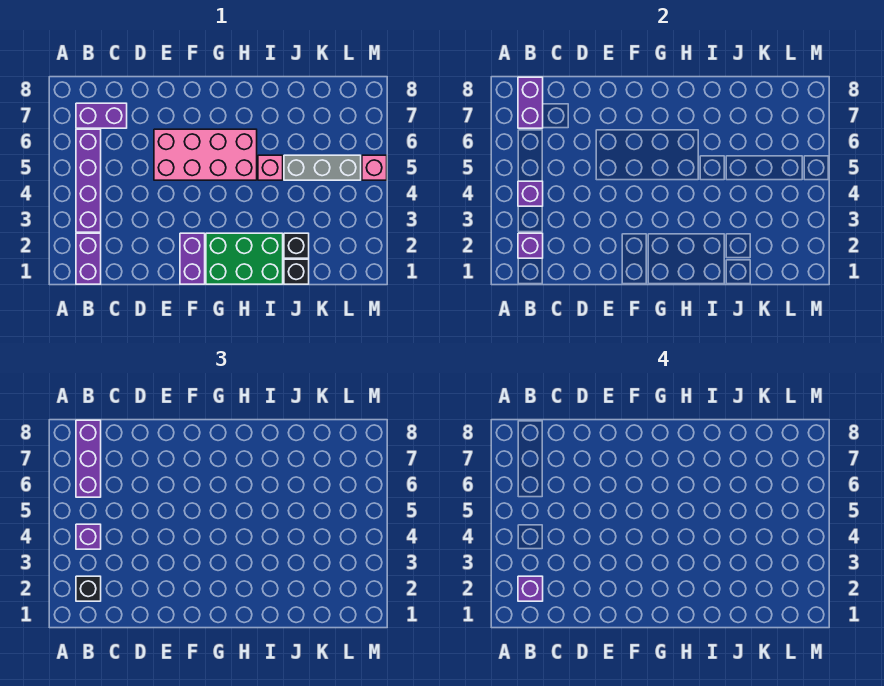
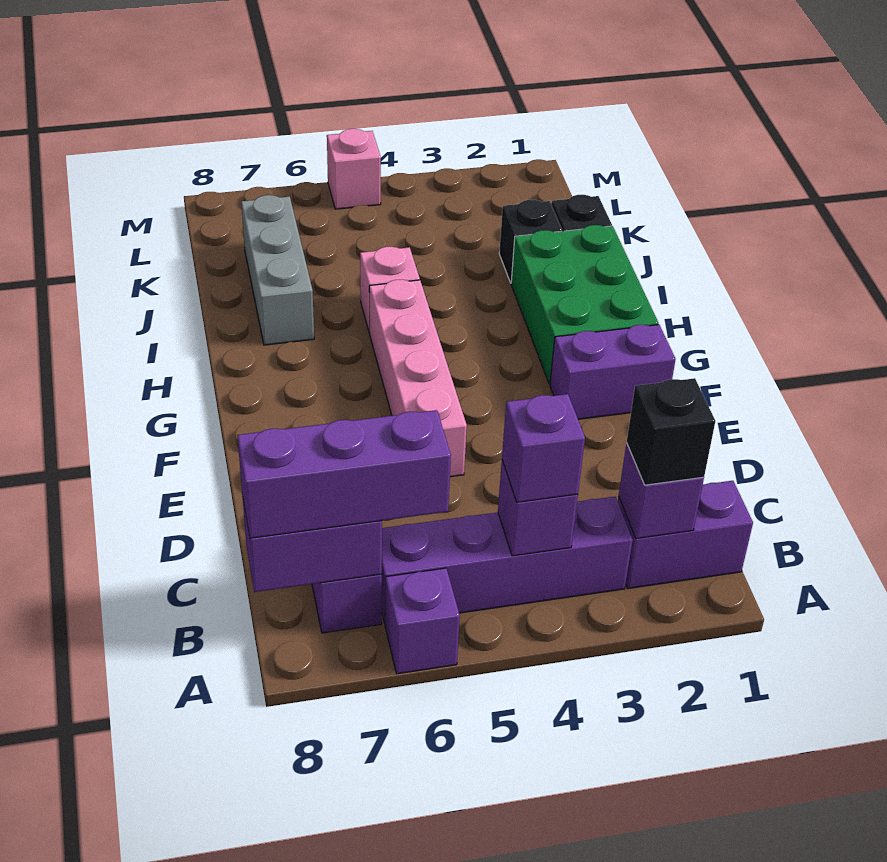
purple brick B2 level 4 -> purple brick A6 level 1
pink brick E5:H6 level 1 -> pink brick E5:H5 level 1
grey brick J5:L5 level 1 -> grey brick I7:K7 level 1

